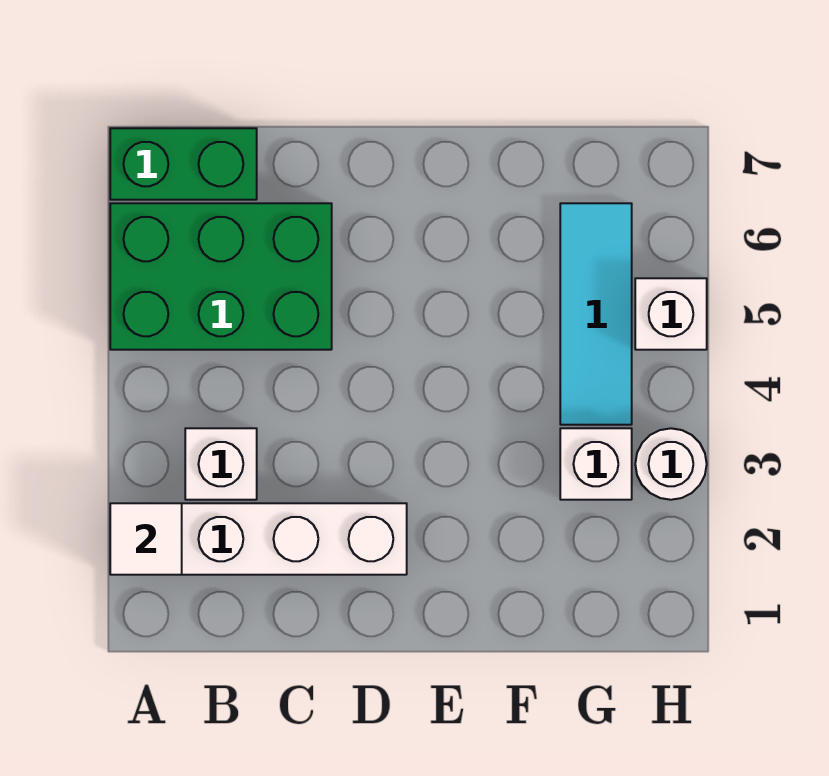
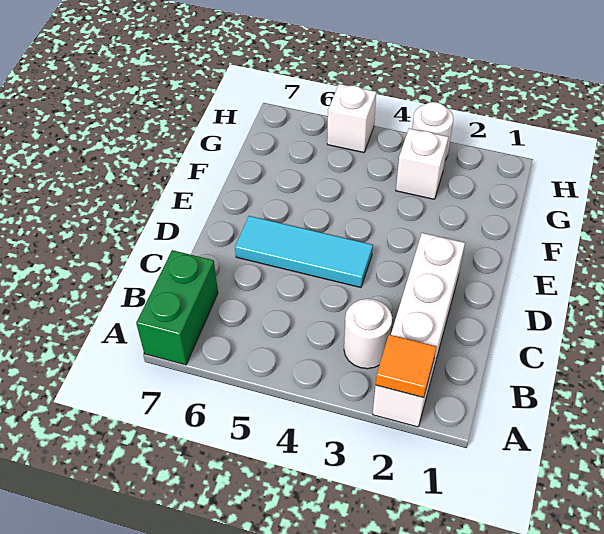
white tile A2 level 2 -> orange tile A2 level 2
green brick A5:C6 level 1 -> none
white brick B3 level 1 -> white round brick B3 level 1
cyan tile G4:G6 level 1 -> cyan tile D4:D6 level 1

